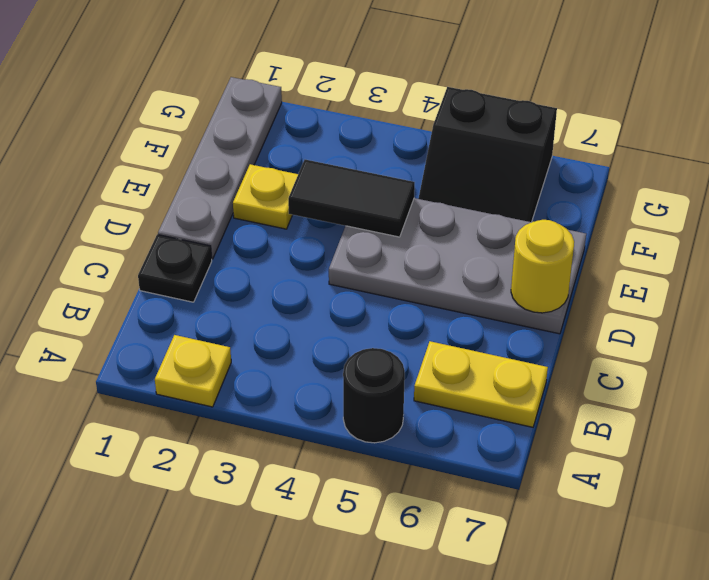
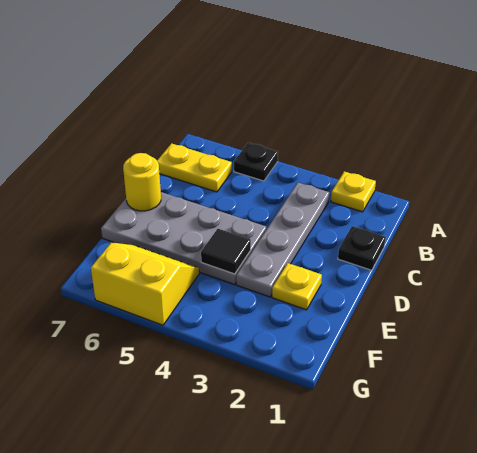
black round brick A5 level 1 -> black plate A5 level 1
grey plate D1:G1 level 1 -> grey plate B3:E3 level 1
black tile E3:E4 level 2 -> black tile E4 level 2
black slope F5:G6 level 1 top G -> yellow slope F5:G6 level 1 top G

